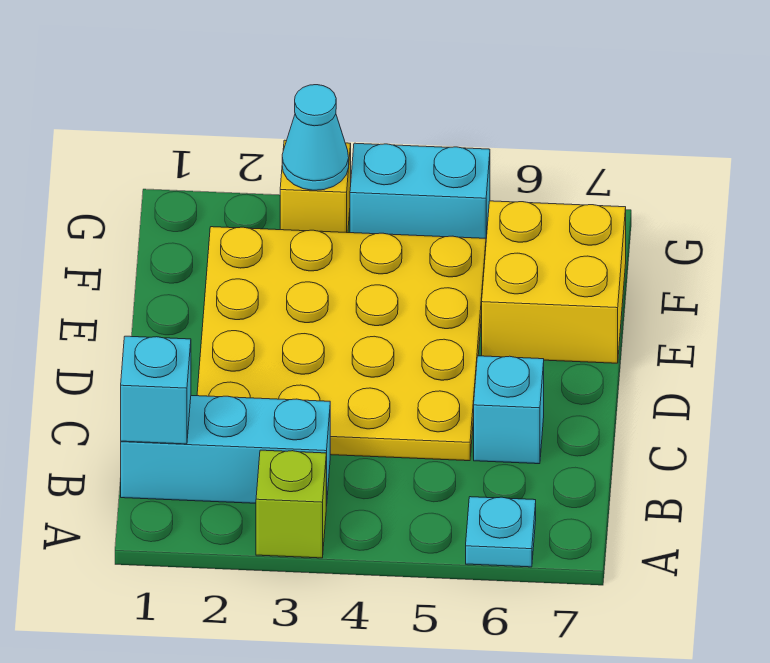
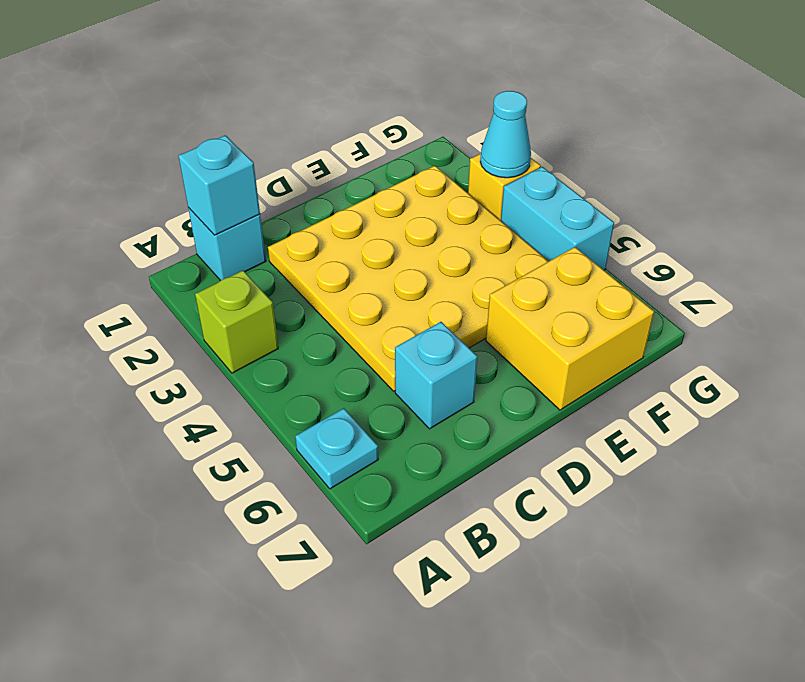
cyan brick B1:B3 level 1 -> cyan brick B1 level 1

